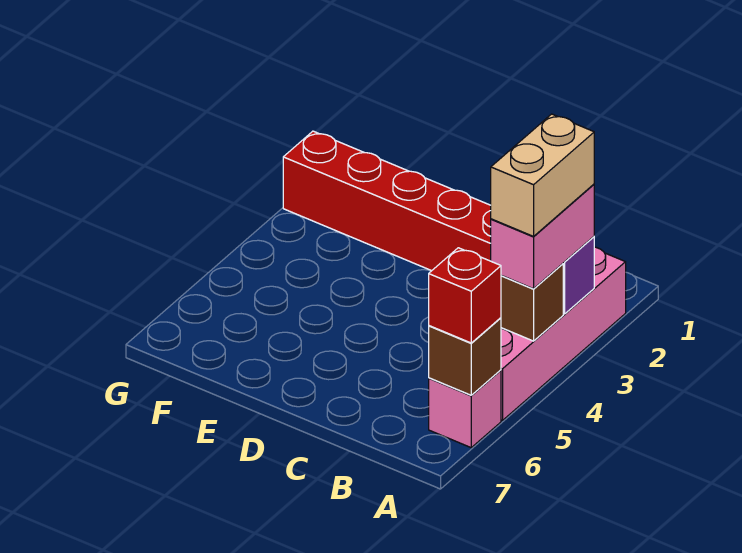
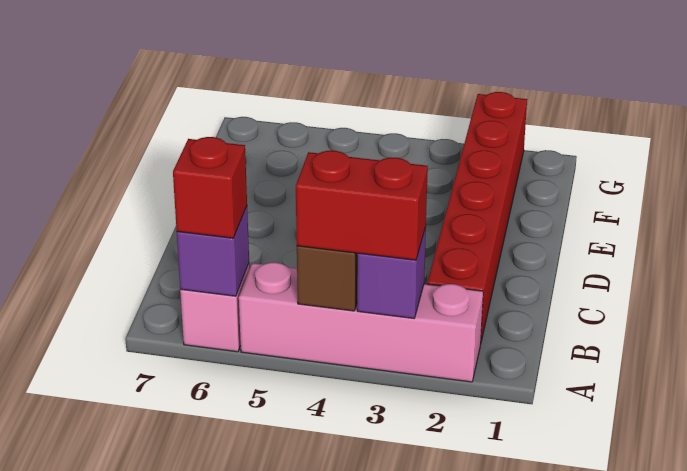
pink brick A3:A4 level 3 -> red brick A3:A4 level 3
tan brick A3:A4 level 4 -> none
brown brick A6 level 2 -> purple brick A6 level 2

